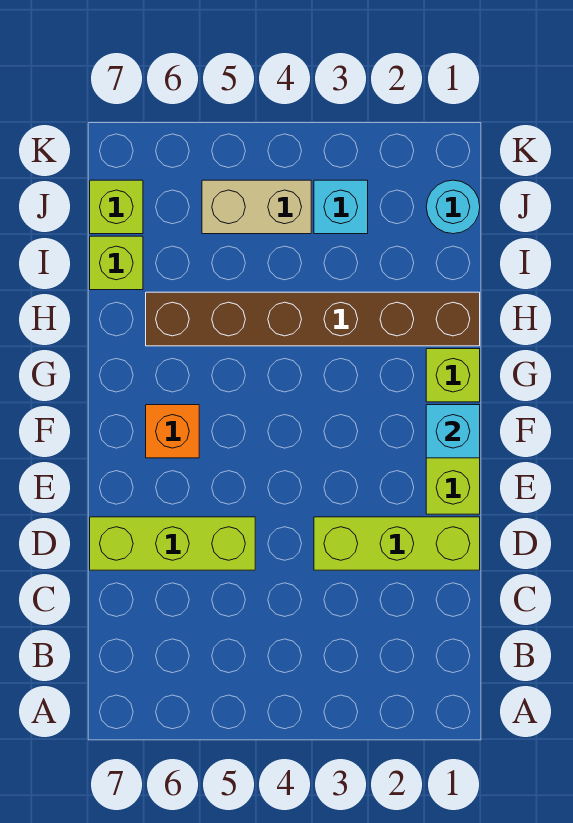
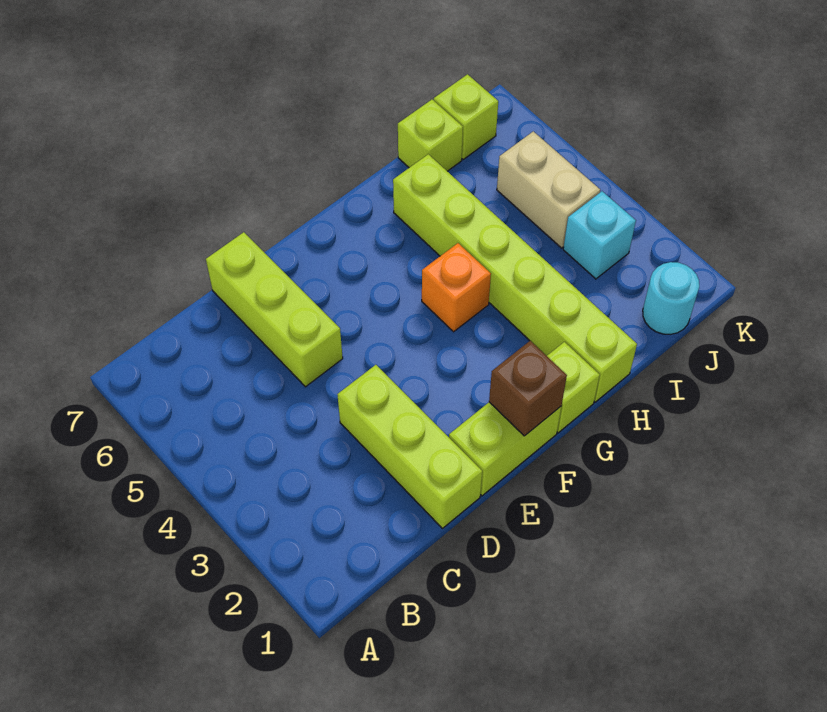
cyan brick F1 level 2 -> brown brick F1 level 2
orange brick F6 level 1 -> orange brick G4 level 1
brown brick H1:H6 level 1 -> lime brick H1:H6 level 1

